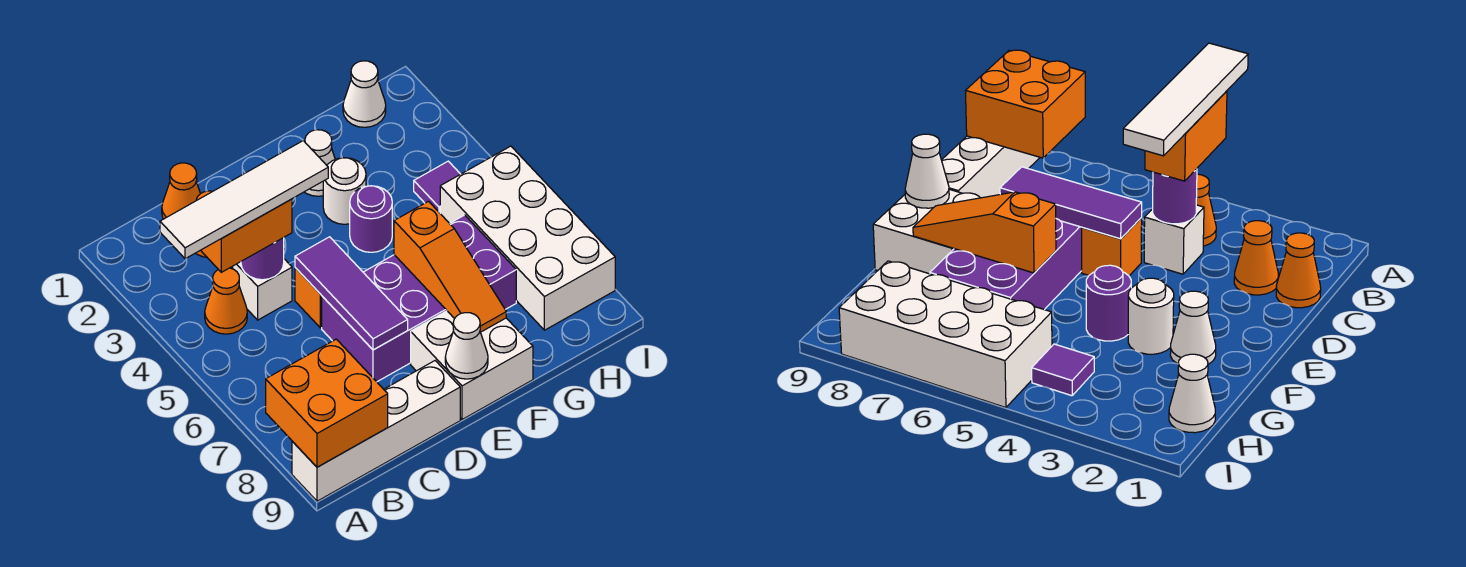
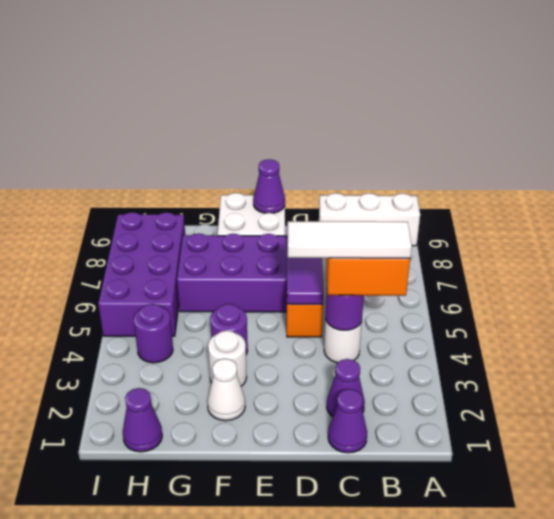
white tile A4:D4 level 4 -> white tile B4:D4 level 4
orange brick A8:B9 level 2 -> none
white brick A9:D9 level 1 -> white brick A9:C9 level 1
orange cone B4 level 1 -> none
orange cone C1 level 1 -> purple cone C1 level 1
orange cone C2 level 1 -> purple cone C2 level 1
white brick C4 level 1 -> white round brick C4 level 1
white cone E9 level 2 -> purple cone E9 level 2
orange slope F6:F8 level 2 top 6 -> none
white cone H1 level 1 -> purple cone H1 level 1
purple tile H4 level 1 -> purple round brick H4 level 1
white brick H5:I8 level 1 -> purple brick H5:I8 level 1

